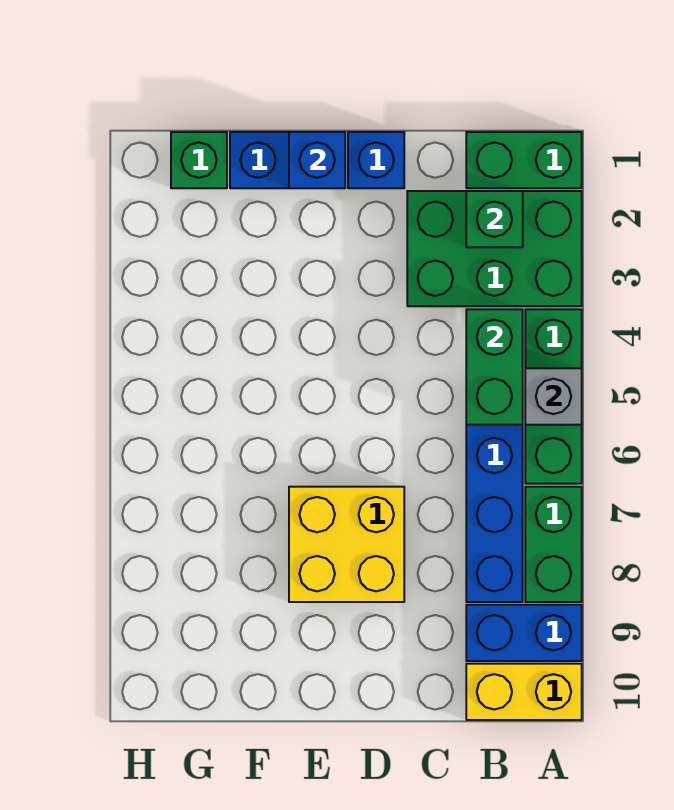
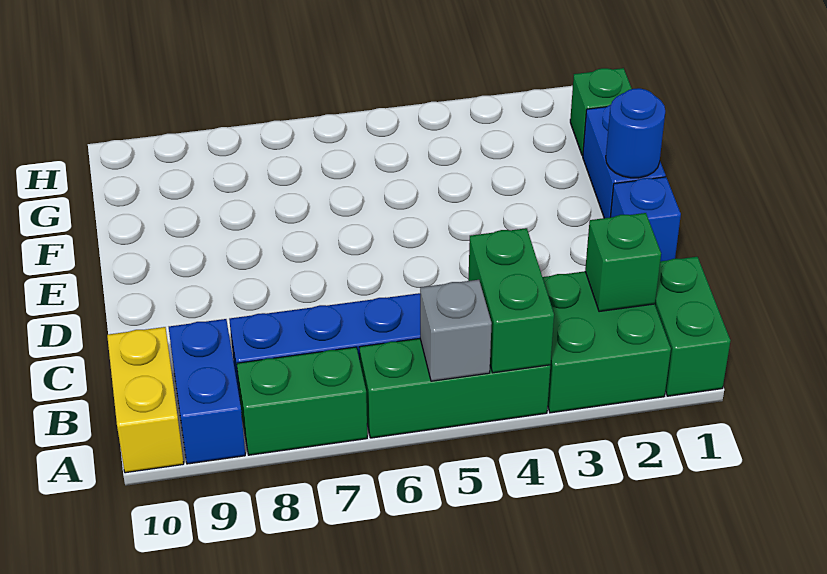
green brick A2:C3 level 1 -> green brick A2:B3 level 1
green brick B4:B5 level 2 -> green brick A4:B4 level 2
yellow brick D7:E8 level 1 -> none
blue brick E1 level 2 -> blue round brick E1 level 2

